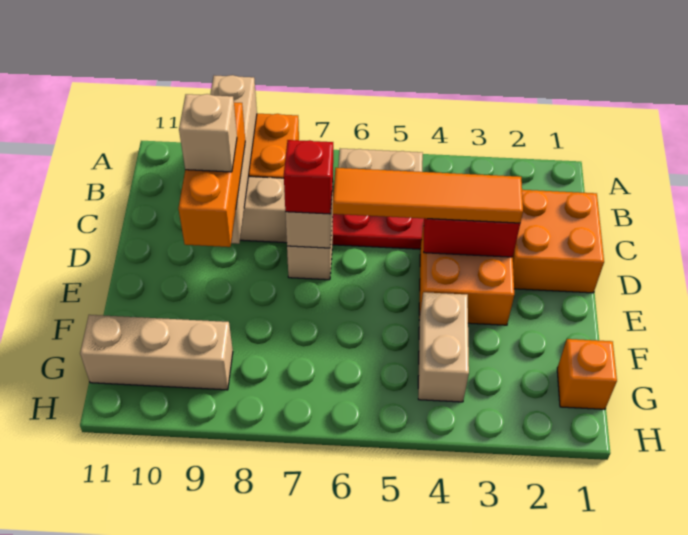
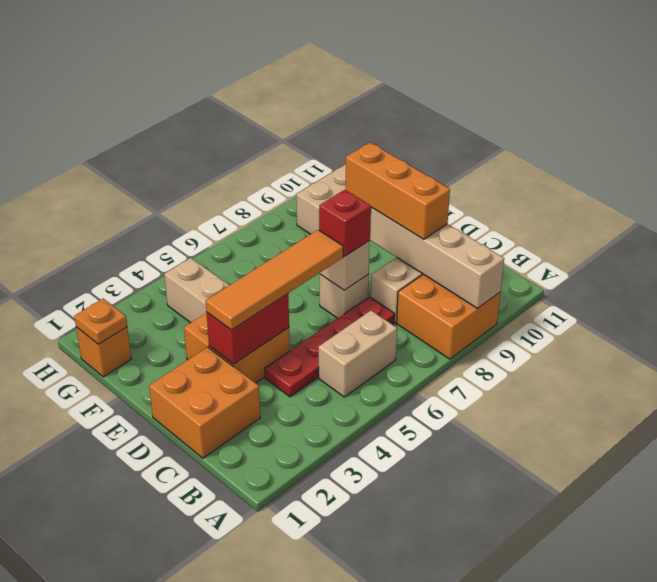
tan brick D9 level 4 -> none
none -> orange plate G1 level 2

